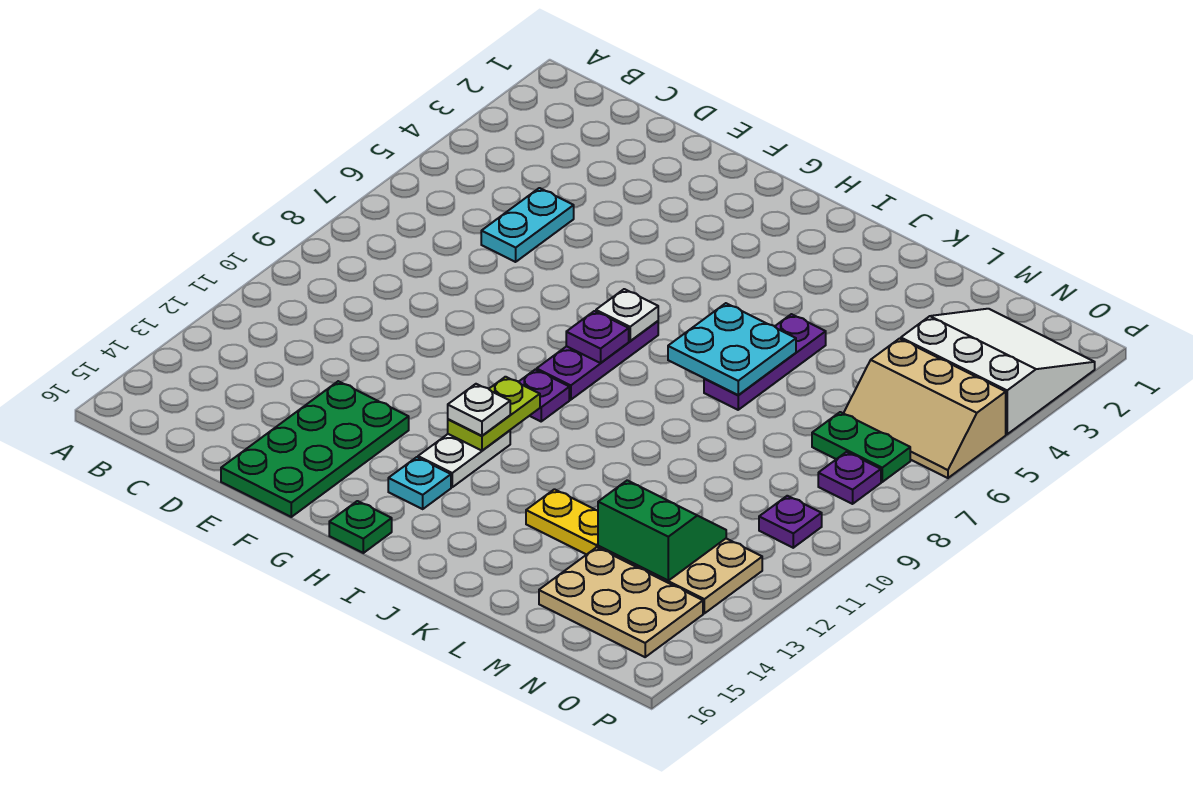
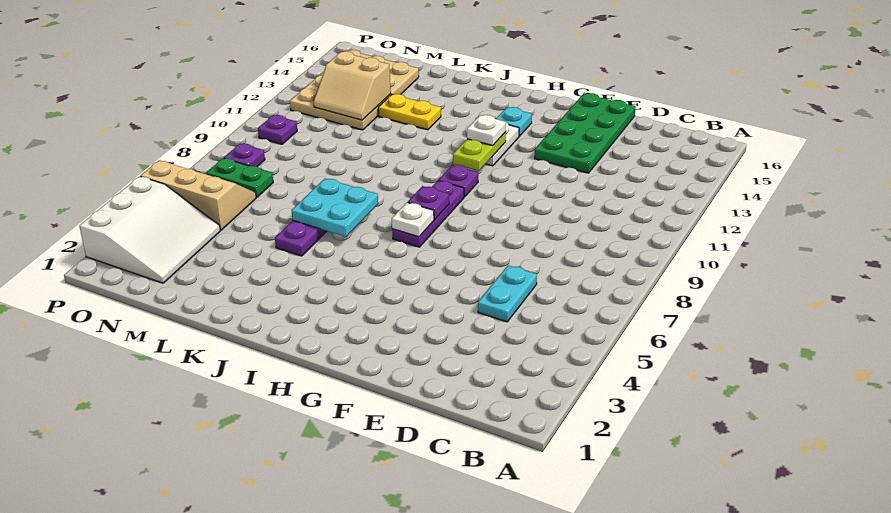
green plate H16 level 1 -> none
green slope M12:N13 level 2 top 13 -> tan slope M12:N13 level 2 top 13
white slope N2:P4 level 1 top 4 -> white slope N2:P4 level 1 top P

